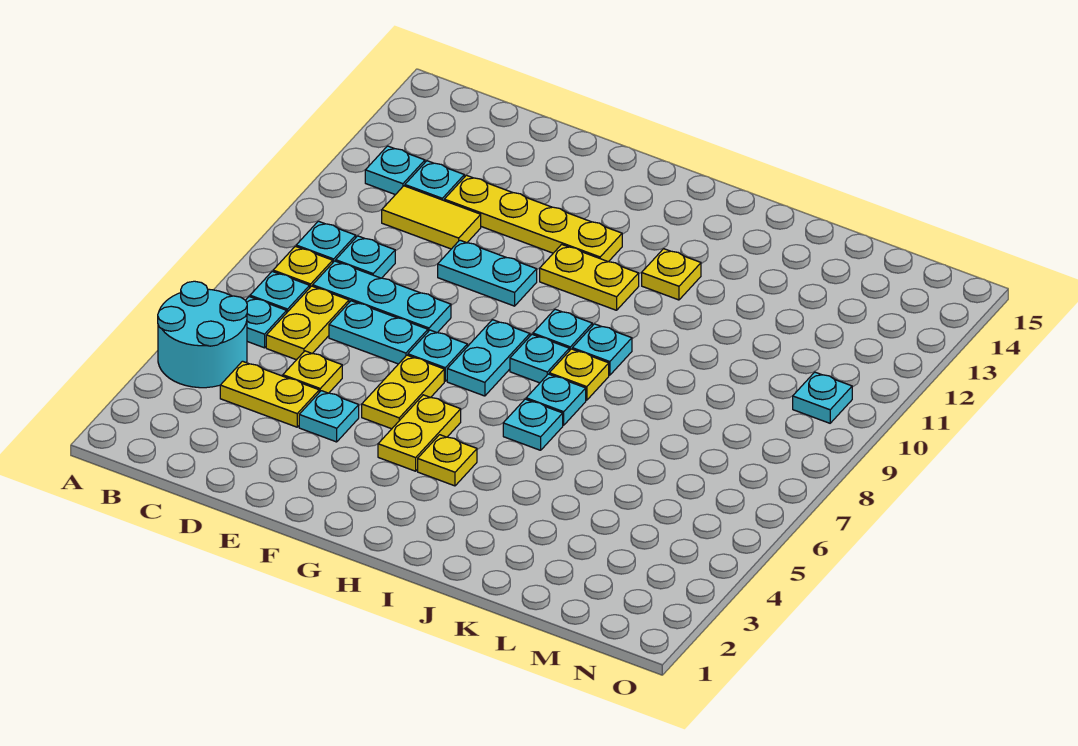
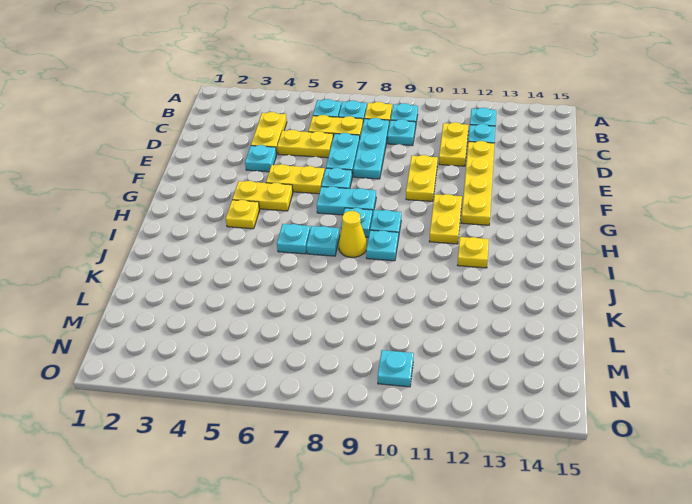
cyan round brick A4:B5 level 1 -> none
yellow tile C11:D11 level 1 -> yellow plate C11:D11 level 1
yellow plate D5 level 1 -> yellow plate D5:D6 level 1
cyan plate E10:F10 level 1 -> yellow plate E10:F10 level 1
yellow plate I8 level 1 -> yellow cone I8 level 1

